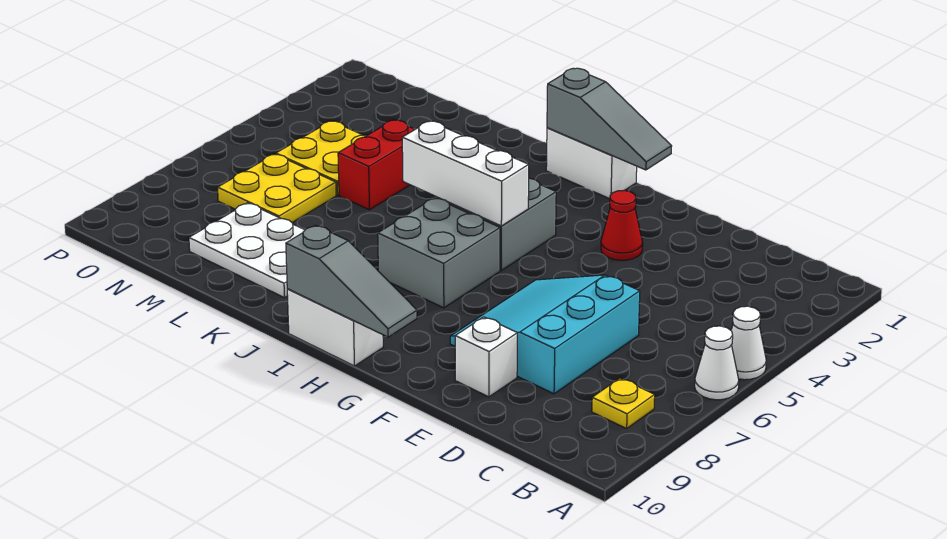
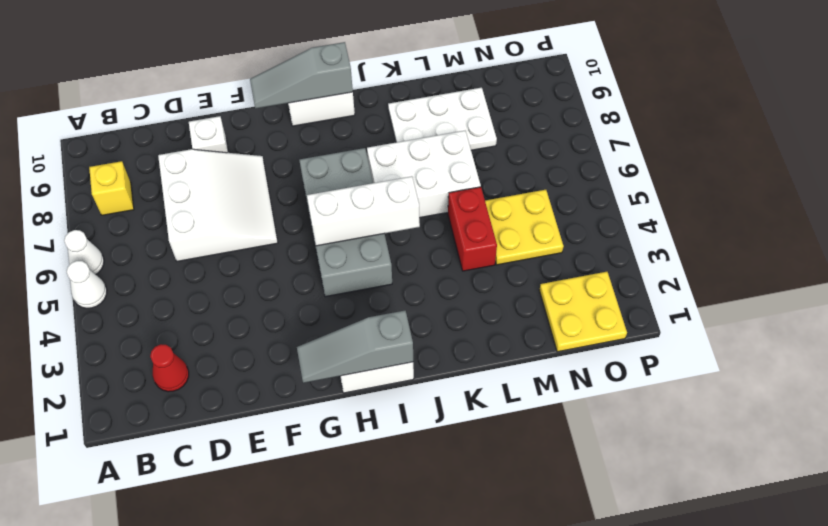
yellow plate B8 level 1 -> yellow brick B8 level 1
cyan slope D6:F8 level 1 top D -> white slope D6:F8 level 1 top D
red cone F3 level 1 -> red cone C2 level 1
none -> white brick J6:L7 level 1
yellow plate M6:N7 level 1 -> yellow plate N1:O2 level 1

